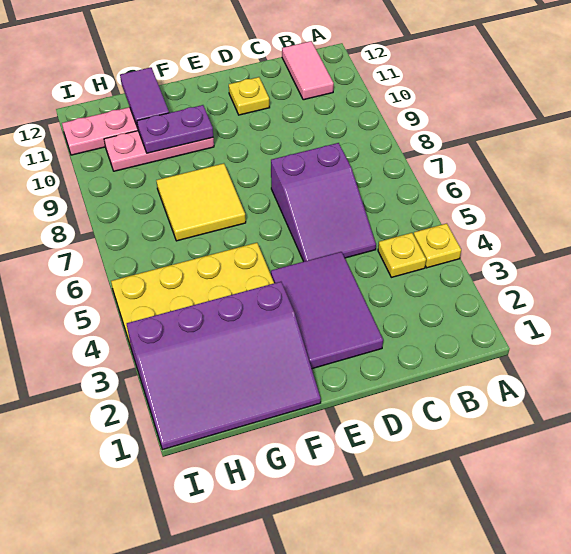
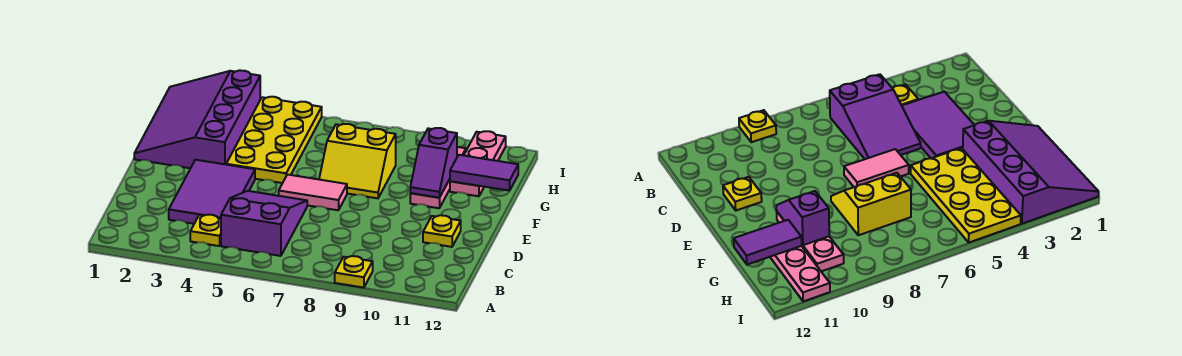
yellow plate A4 level 1 -> yellow plate A9 level 1
pink tile B11:B12 level 1 -> pink tile E6:E7 level 1
purple slope C5:D7 level 1 top 7 -> purple slope B5:D6 level 1 top B
purple tile D2:E4 level 1 -> purple tile C3:E4 level 1
yellow tile F7:G8 level 1 -> yellow slope F7:G8 level 1 top G
purple plate F10:G10 level 2 -> purple slope F10:G10 level 2 top G

